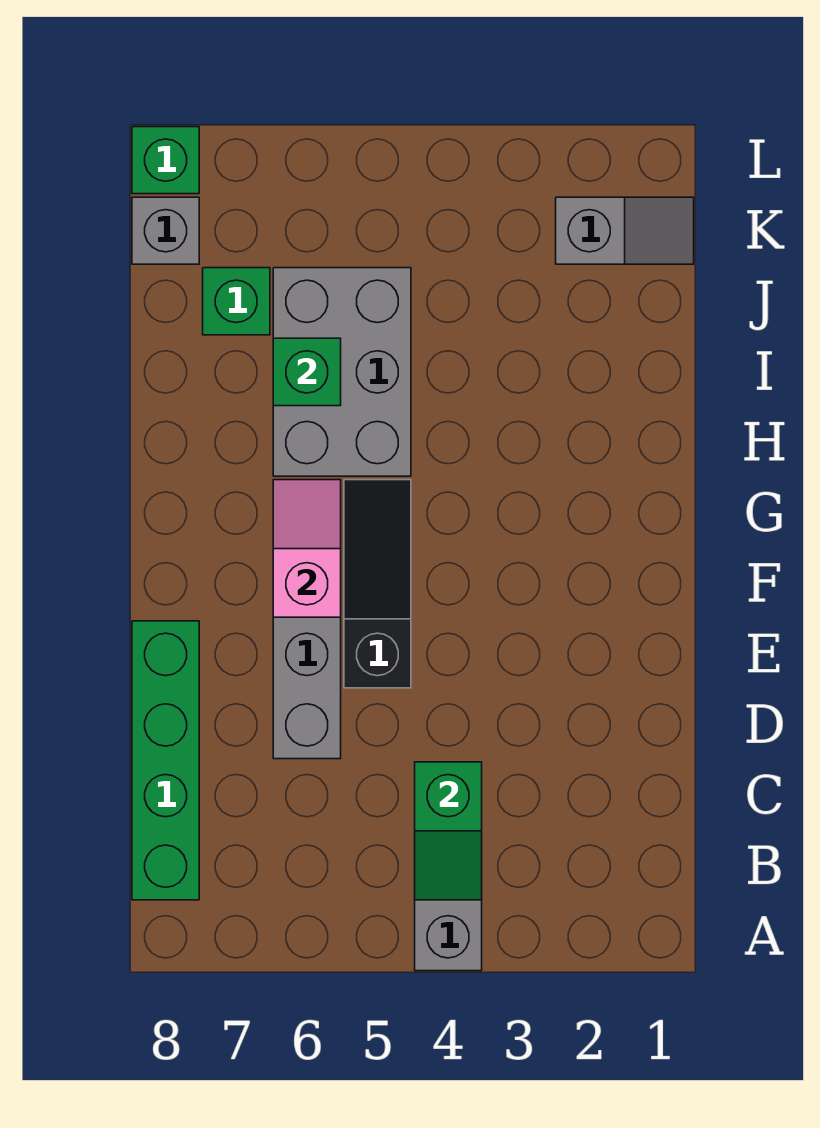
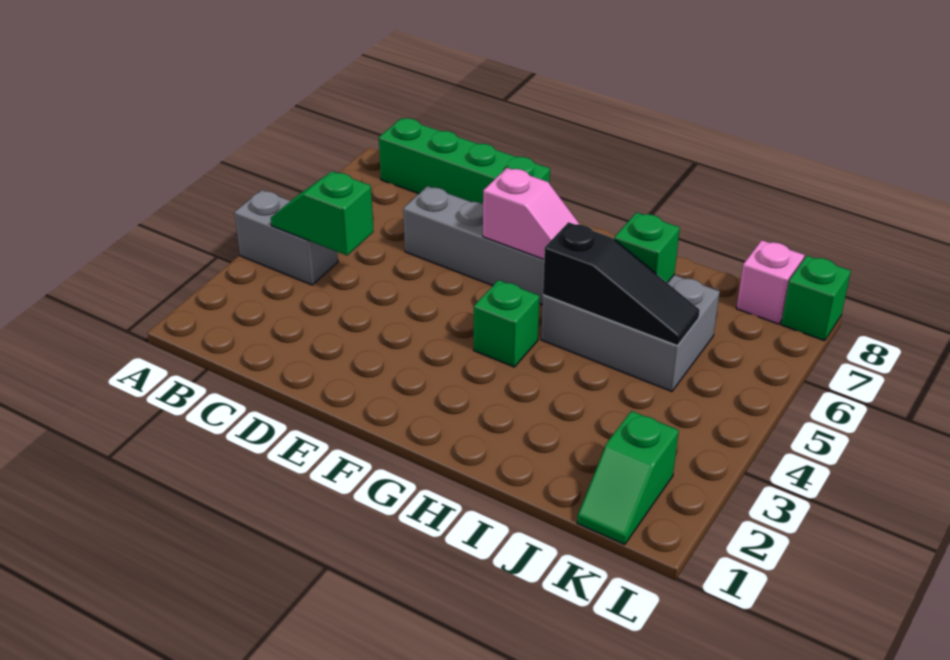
black slope E5:G5 level 1 top E -> black slope H5:J5 level 2 top H
green brick J7 level 1 -> green brick G4 level 1
grey slope K1:K2 level 1 top 2 -> green slope K1:K2 level 1 top 2
grey brick K8 level 1 -> pink brick K8 level 1

